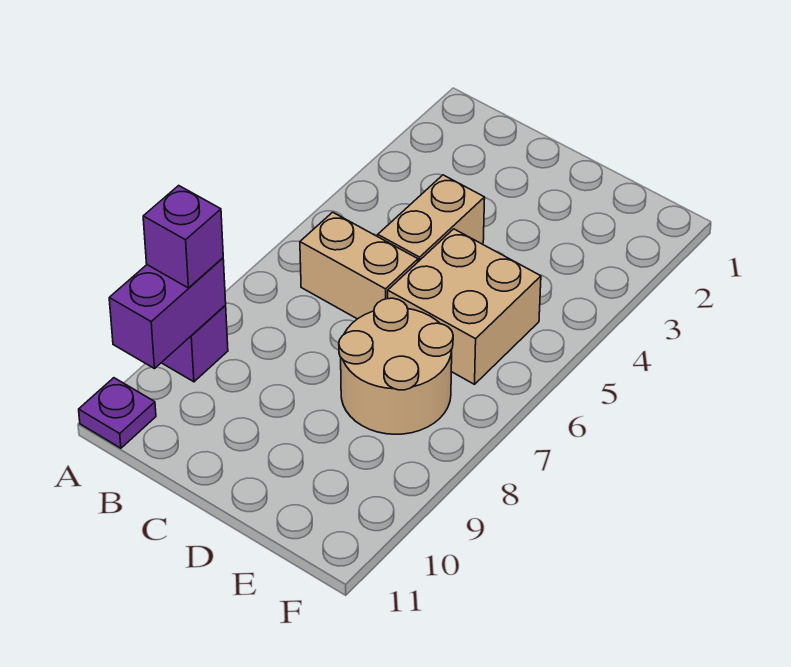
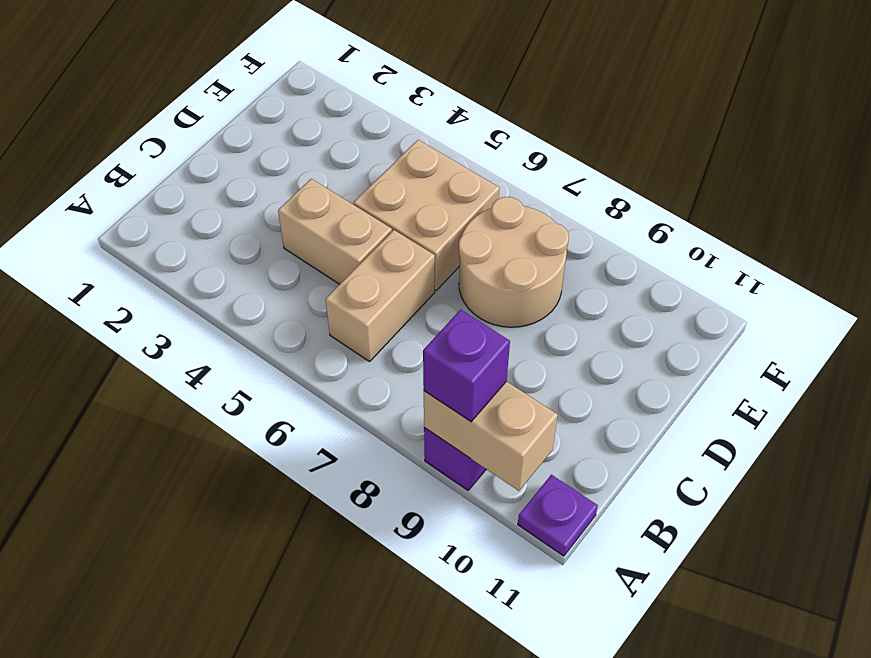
purple brick A9:A10 level 2 -> tan brick A9:A10 level 2

